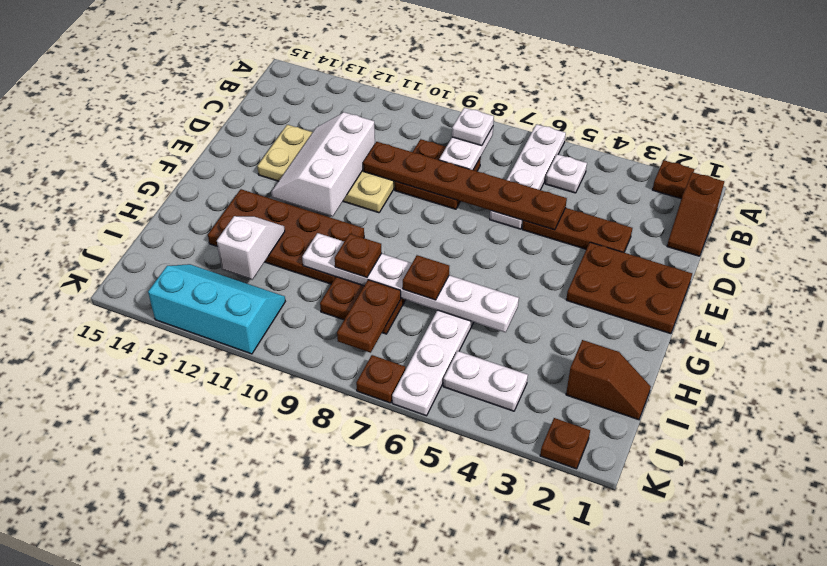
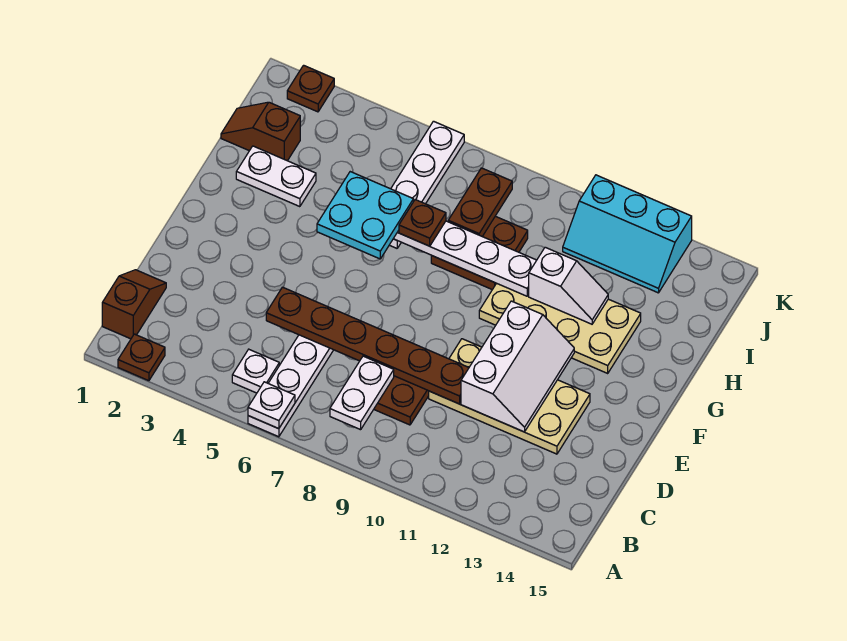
white plate B8 level 3 -> white plate A6 level 2
brown plate D3:D5 level 1 -> none
brown plate E1:F3 level 1 -> none
none -> cyan plate G5:H6 level 3
brown plate G10:H13 level 1 -> tan plate G10:H13 level 1
brown plate H9 level 3 -> none
white slope H12:I12 level 2 top I -> white slope H11:H12 level 2 top 11
white plate J4:J5 level 1 -> white plate H2:H3 level 1
brown plate K7 level 1 -> none

